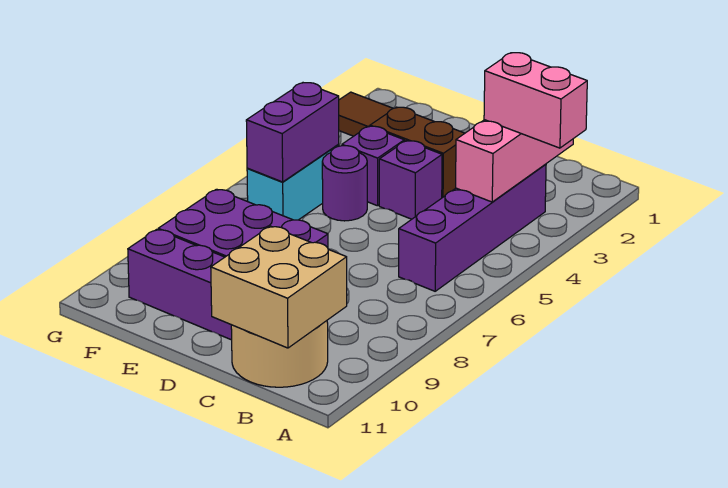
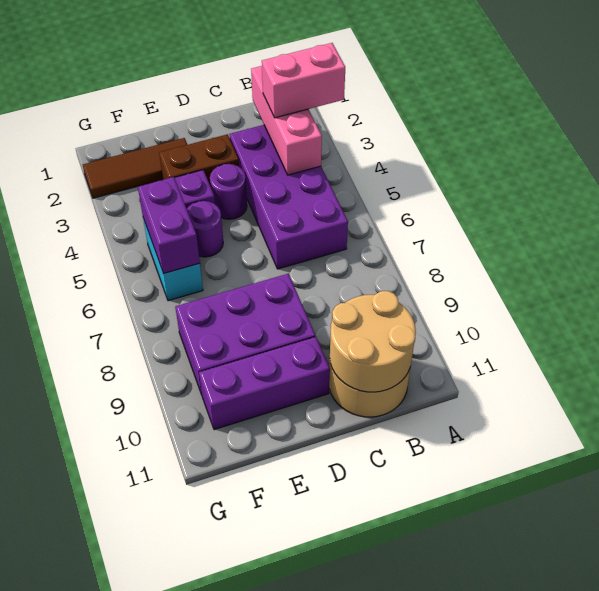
purple brick B3:B6 level 1 -> purple brick B3:C6 level 1
tan brick B10:C11 level 2 -> tan round brick B10:C11 level 2
purple brick D4 level 1 -> purple round brick D4 level 1

